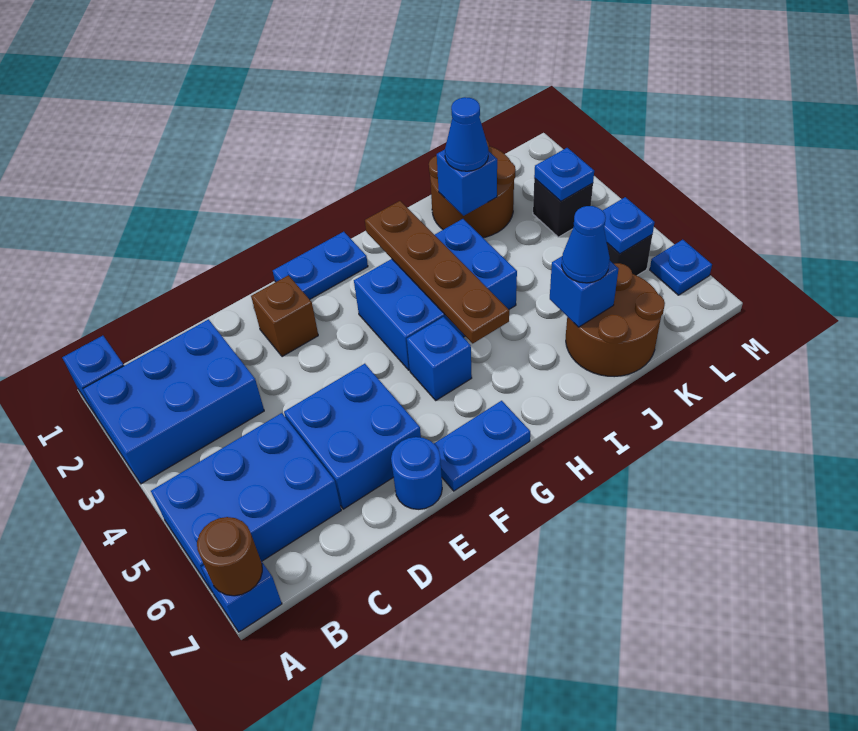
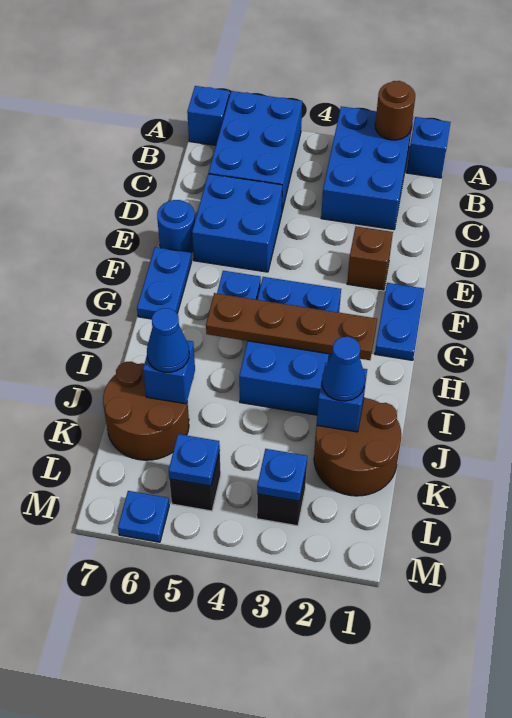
brown round brick A7 level 2 -> brown round brick A2 level 2

